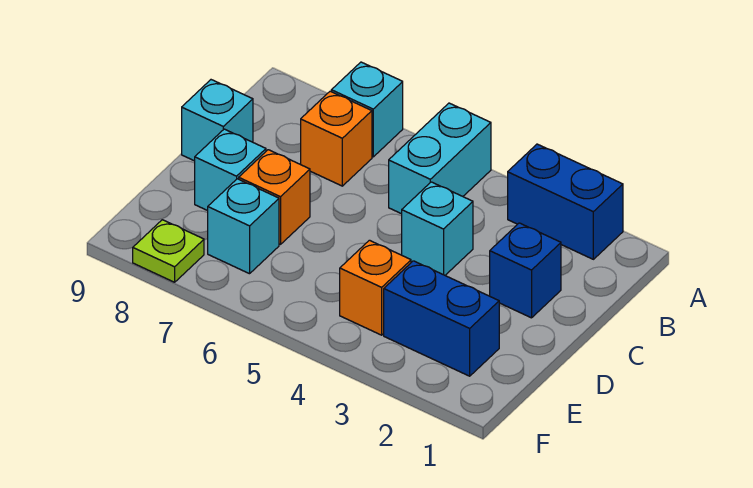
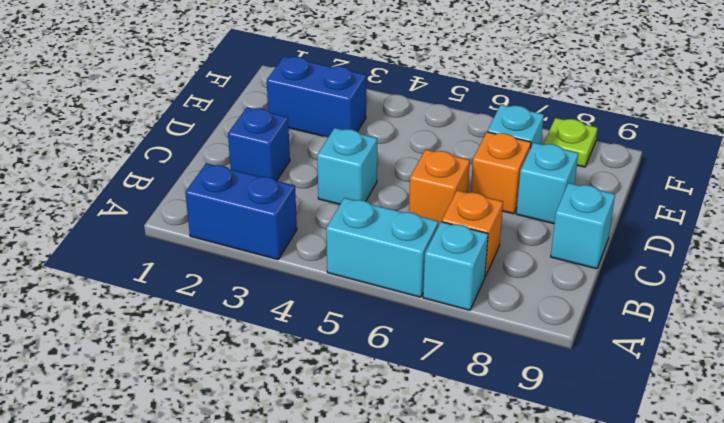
cyan brick A5:B5 level 1 -> cyan brick A5:A6 level 1
orange brick E4 level 1 -> orange brick C6 level 1

